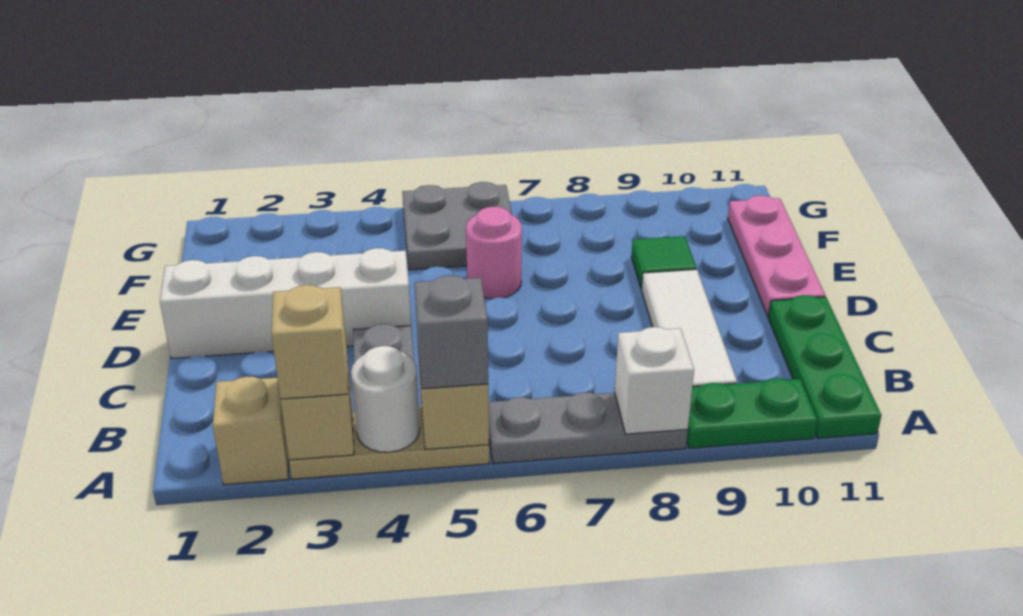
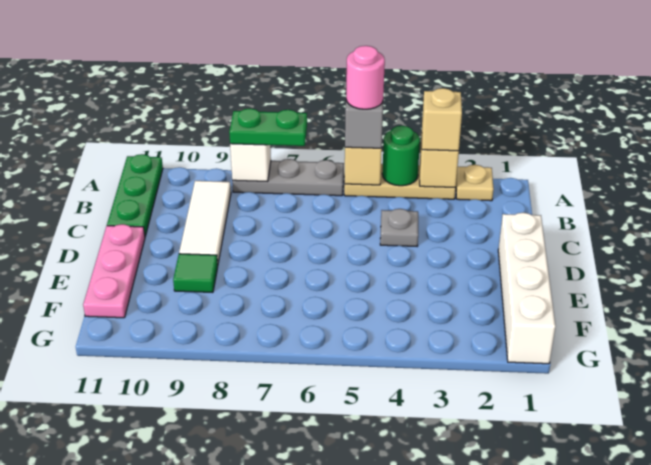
tan brick A2 level 1 -> tan plate A2 level 1
white round brick A4 level 2 -> green round brick A4 level 2
green plate A9:A10 level 1 -> green plate A7:A8 level 3
white brick D1:D4 level 1 -> white brick D1:G1 level 1
pink round brick E6 level 1 -> pink round brick A5 level 4
grey plate F5:G6 level 1 -> none

